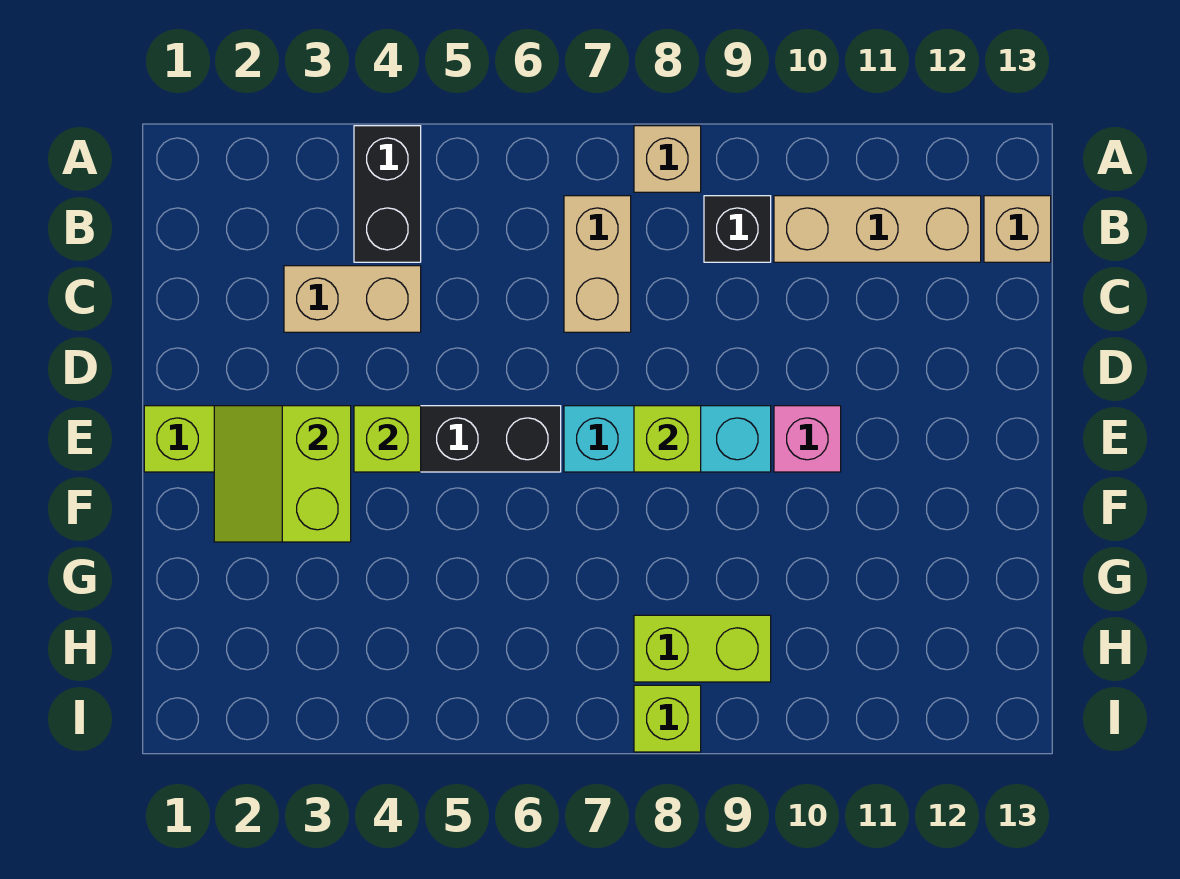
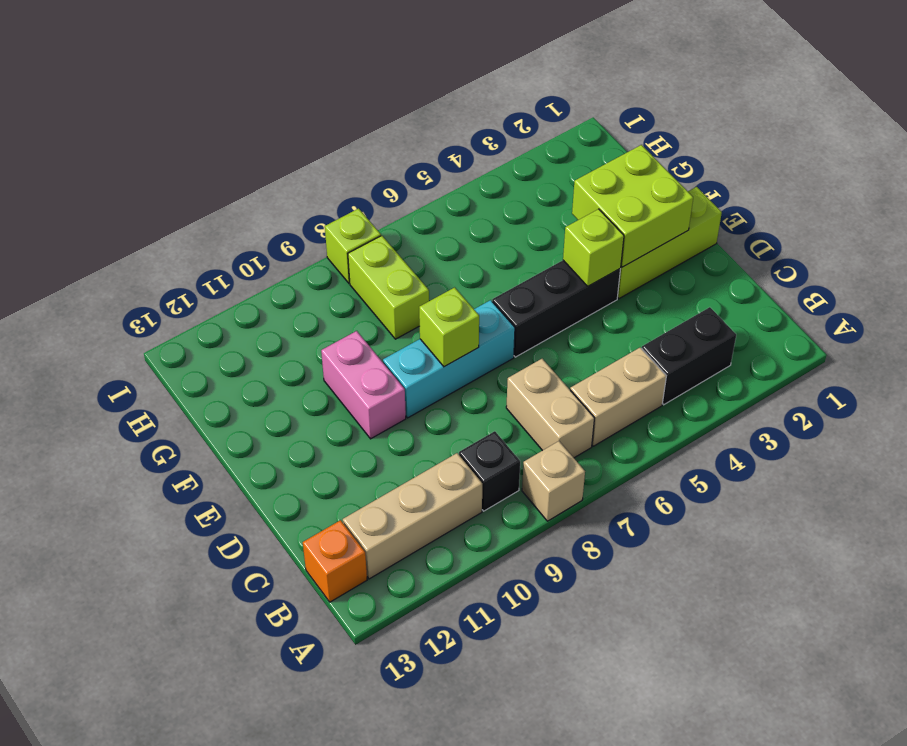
black brick A4:B4 level 1 -> black brick B3:B4 level 1
tan brick B13 level 1 -> orange brick B13 level 1
tan brick C3:C4 level 1 -> tan brick B5:B6 level 1
lime slope E2:F3 level 2 top 3 -> lime brick E2:F3 level 2
pink brick E10 level 1 -> pink brick E10:F10 level 1
lime brick H8:H9 level 1 -> lime brick G8:H8 level 1

